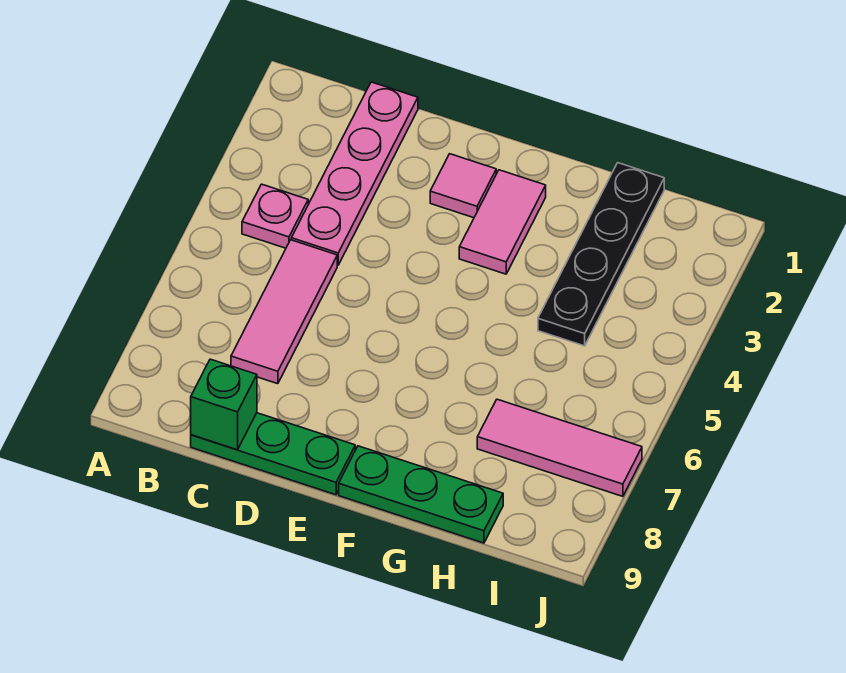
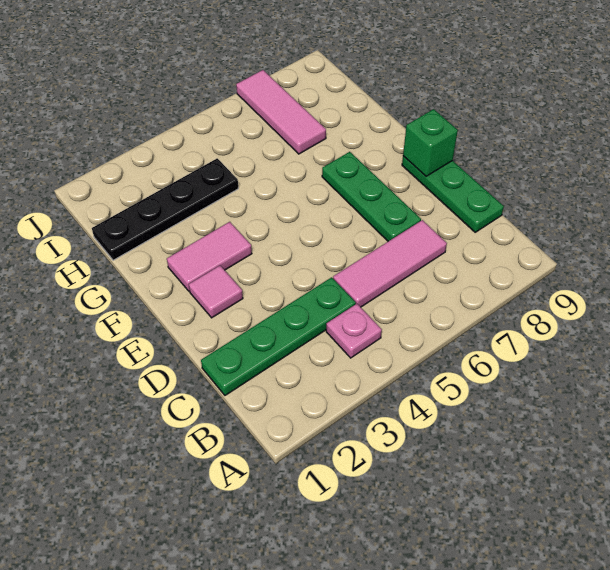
pink plate C1:C4 level 1 -> green plate C1:C4 level 1
green brick C9 level 2 -> green brick E9 level 2
green plate F9:H9 level 1 -> green plate D7:F7 level 1

